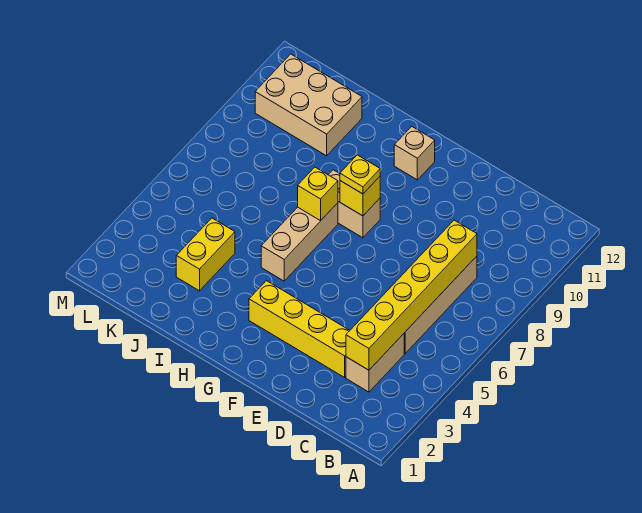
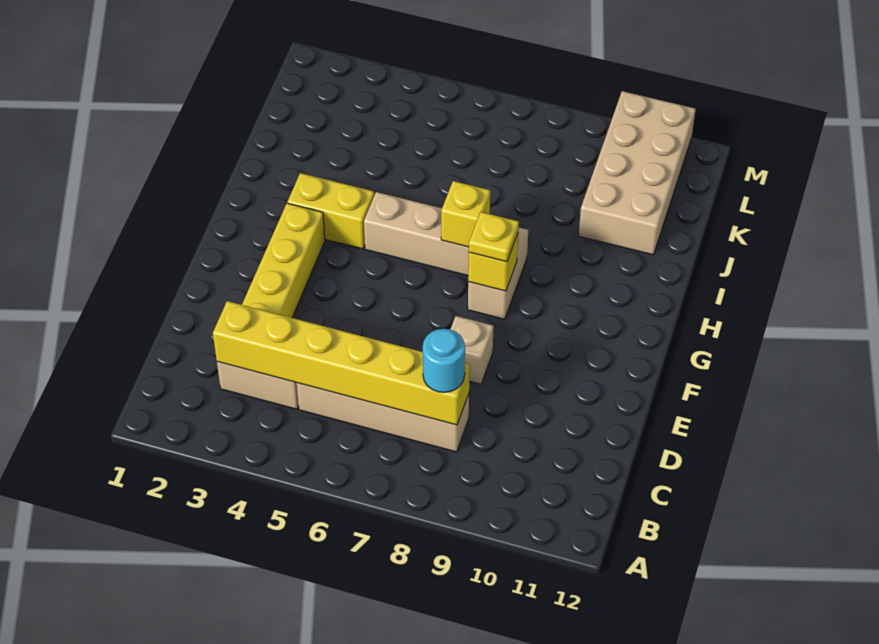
none -> cyan round brick C8 level 3
tan brick G11 level 1 -> tan brick E8 level 1
yellow brick J3:J4 level 1 -> yellow brick H3:H4 level 1
tan brick J10:L11 level 1 -> tan brick J10:M11 level 1

